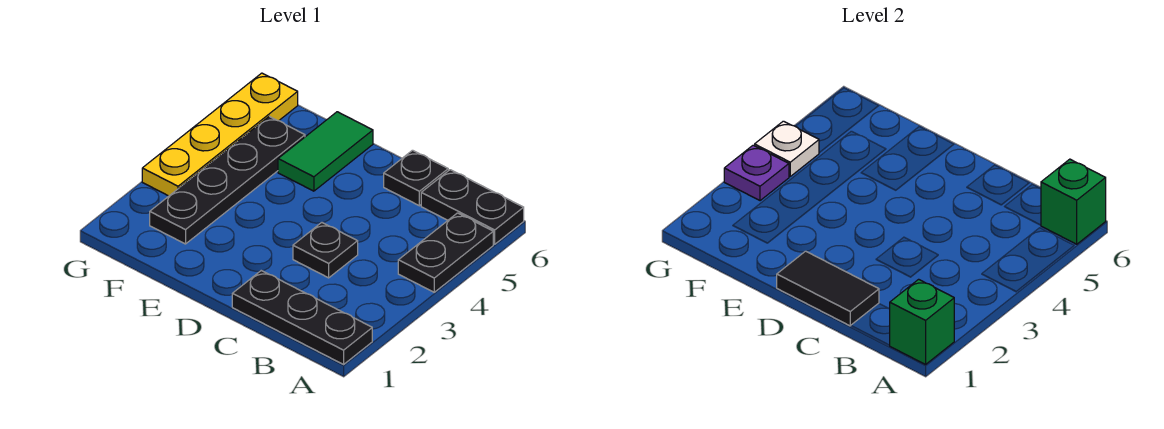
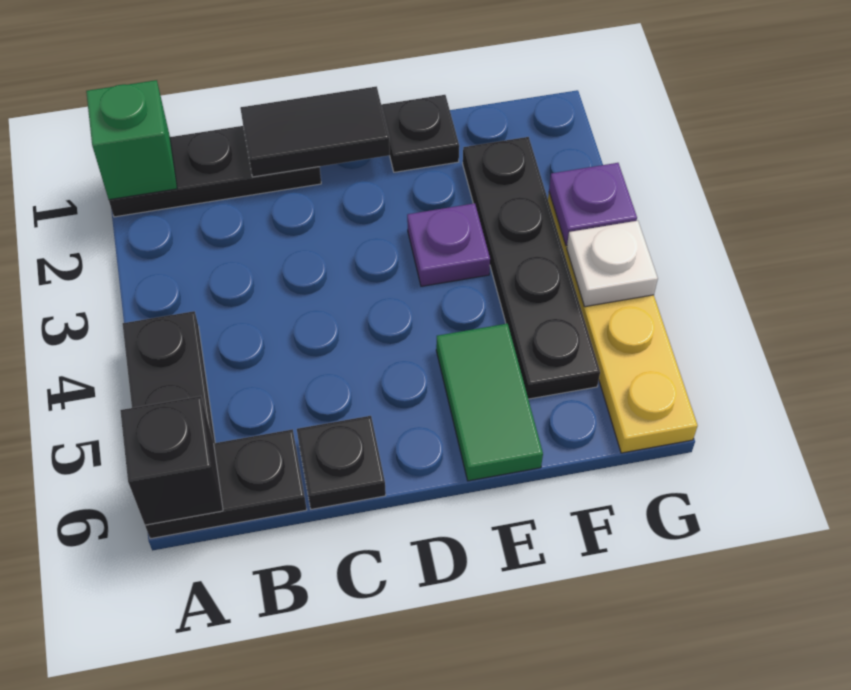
green brick A6 level 2 -> black brick A6 level 2
black plate C3 level 1 -> black plate E1 level 1
none -> purple plate E3 level 1

